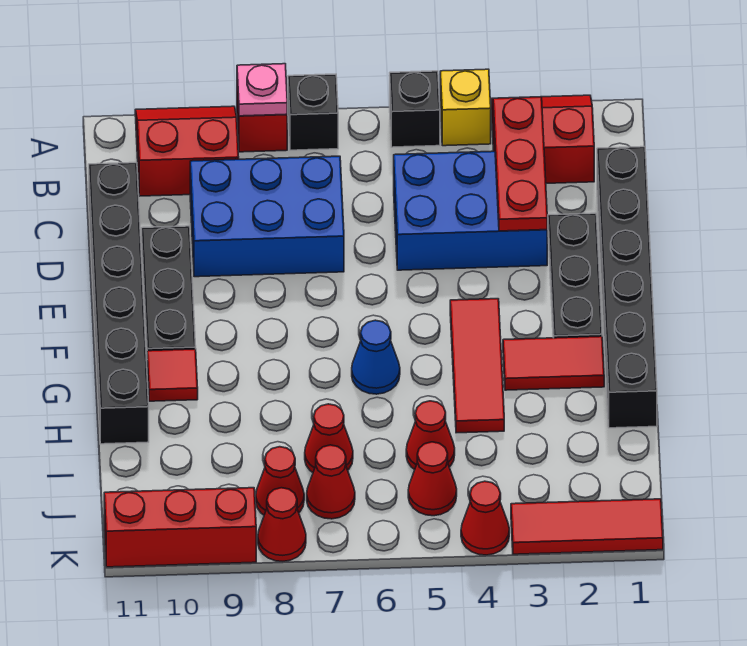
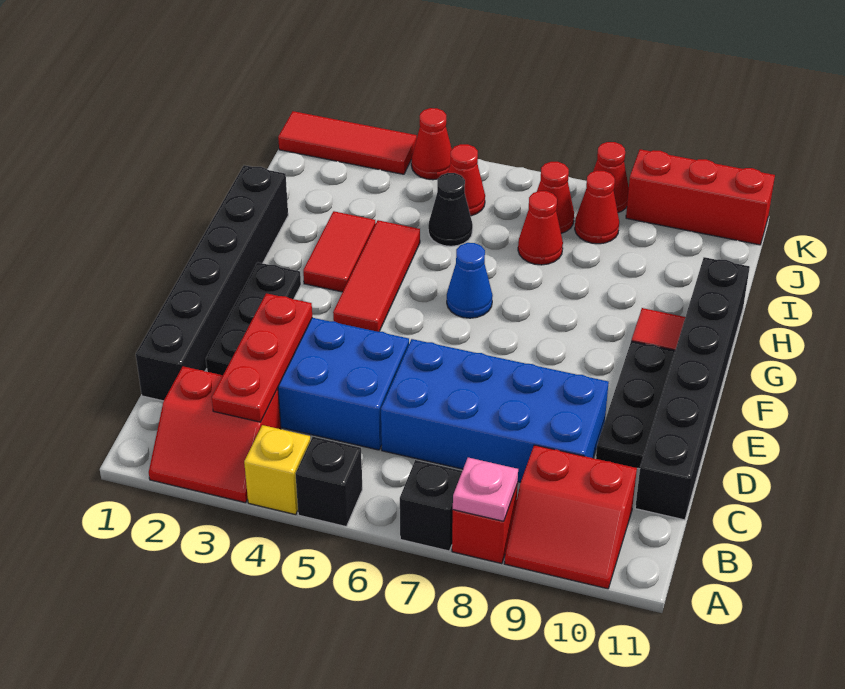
blue brick C7:D9 level 1 -> blue brick C6:D9 level 1
red tile G2:G3 level 1 -> red tile G3:H3 level 1
red cone I5 level 1 -> black cone I5 level 1

